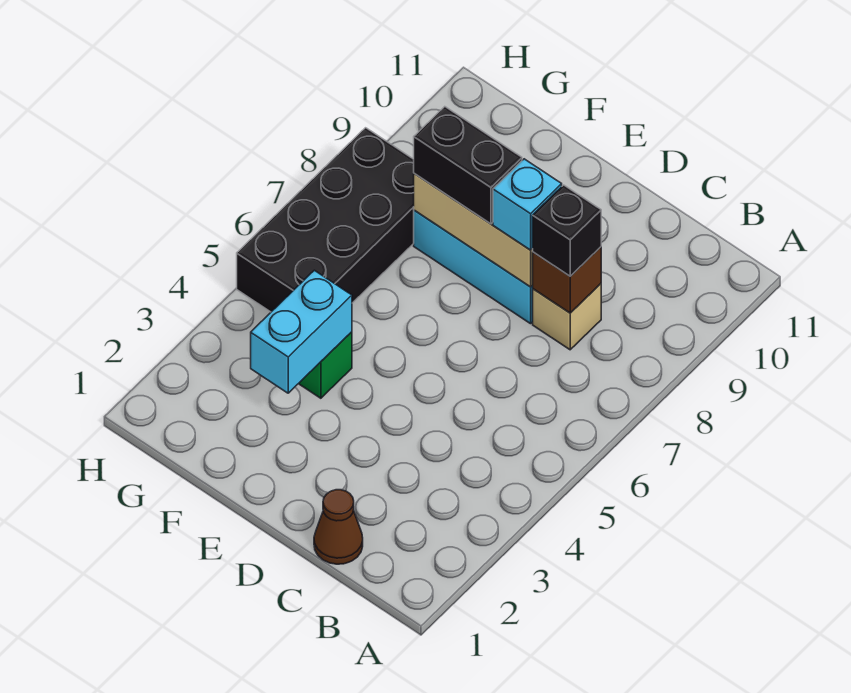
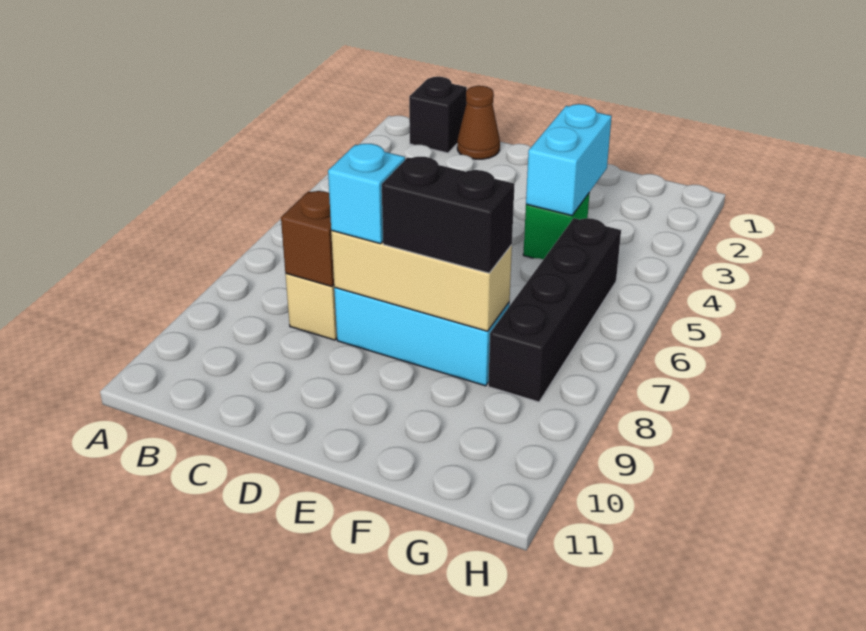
black brick C8 level 3 -> black brick B1 level 1
black brick G5:H8 level 1 -> black brick G5:G8 level 1

